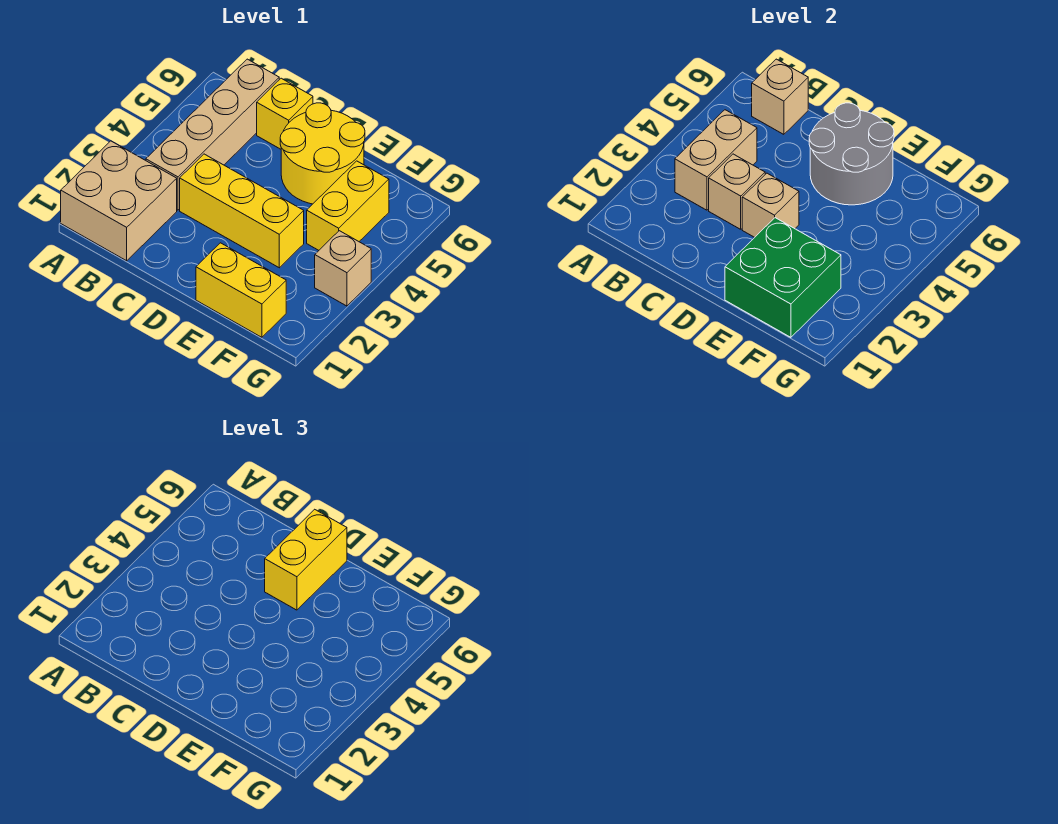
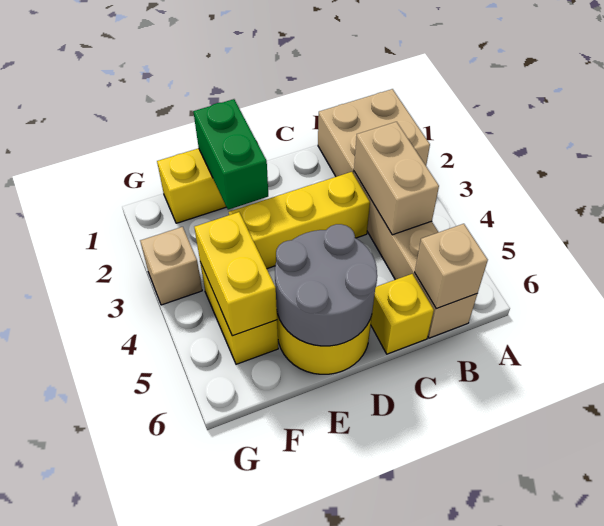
tan brick C3 level 2 -> none
tan brick D3 level 2 -> none
yellow brick D5:D6 level 3 -> yellow brick F4:F5 level 2
green brick E1:F2 level 2 -> green brick E1:E2 level 2

